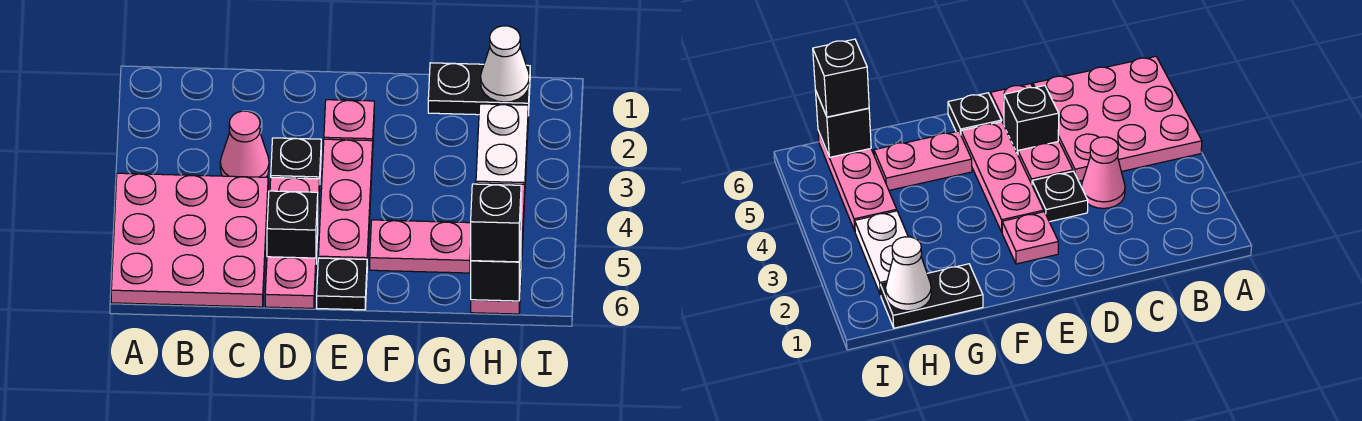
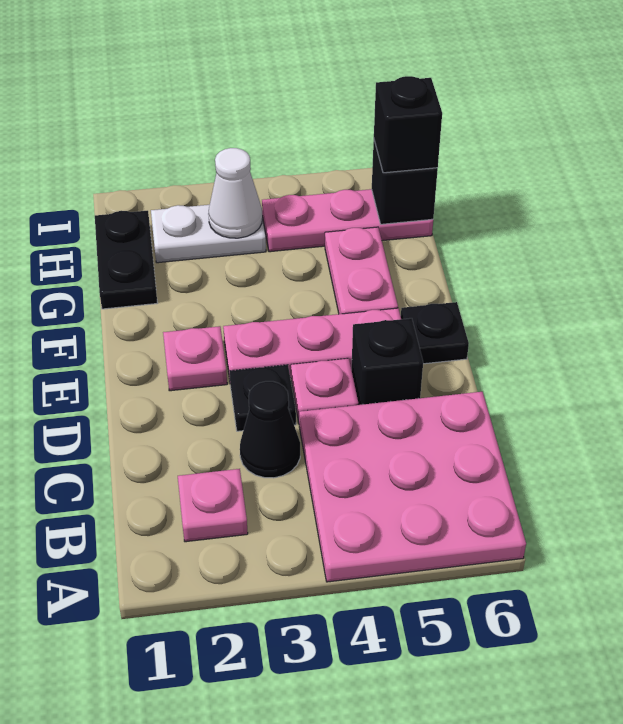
pink cone C3 level 1 -> black cone C3 level 1
pink plate D6 level 1 -> pink plate B2 level 1
white cone H1 level 2 -> white cone H3 level 2

